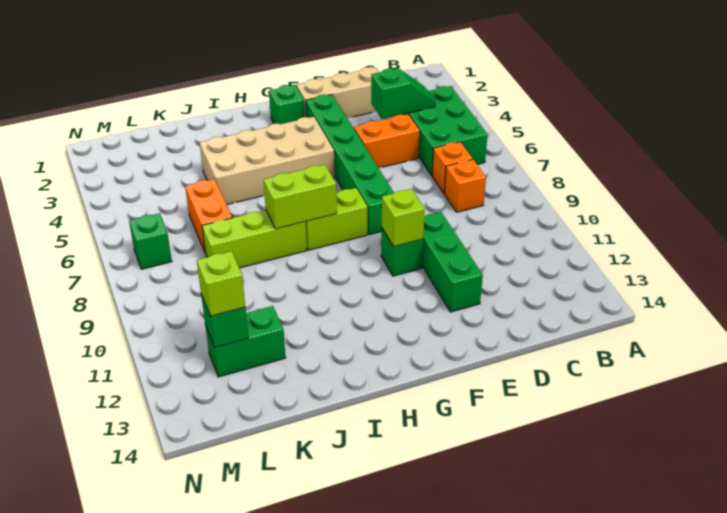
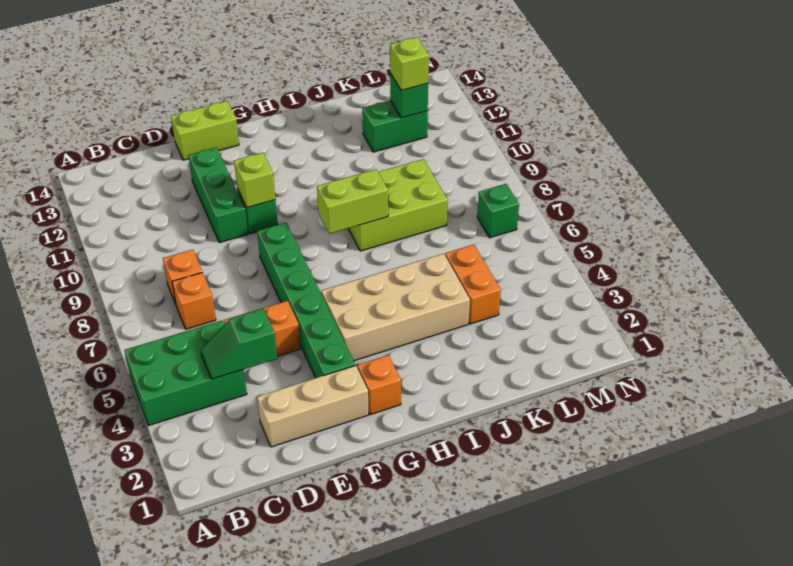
green brick B4:C6 level 1 -> green brick A4:C5 level 1
green brick G2 level 1 -> orange brick G2 level 1
lime brick G8:H8 level 1 -> lime brick E14:F14 level 1
lime brick I8:K8 level 1 -> lime brick I8:K9 level 1
orange brick K6:K7 level 1 -> orange brick K4:K5 level 1

